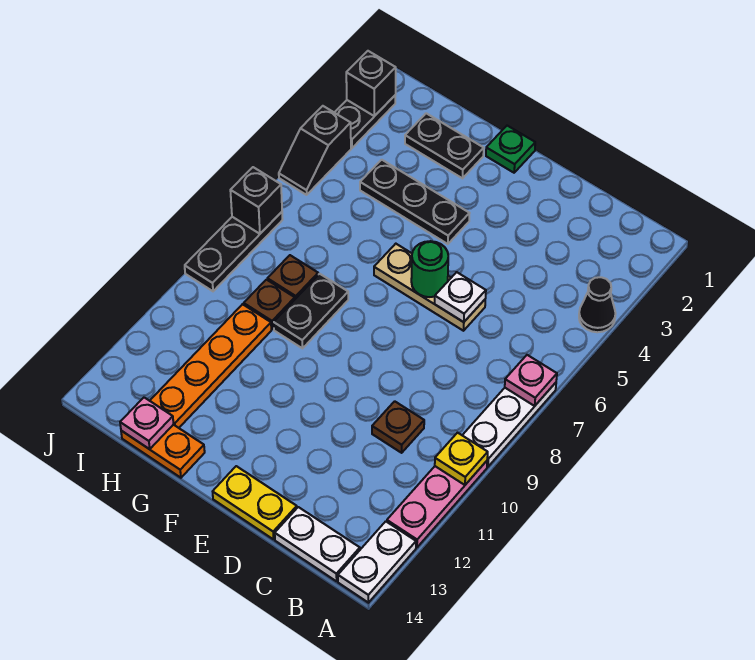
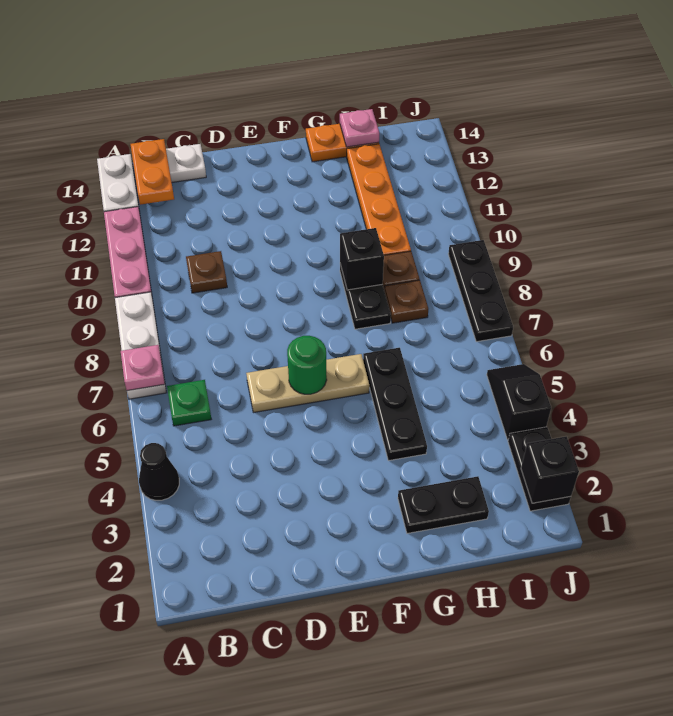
yellow plate A10 level 2 -> none
none -> orange plate B13:B14 level 2
white plate D6 level 2 -> none
yellow plate D14:E14 level 1 -> none
green plate F1 level 1 -> green plate B6 level 1
black plate F4:H4 level 1 -> black plate G4:G6 level 1
black brick J7 level 2 -> black brick G9 level 2

